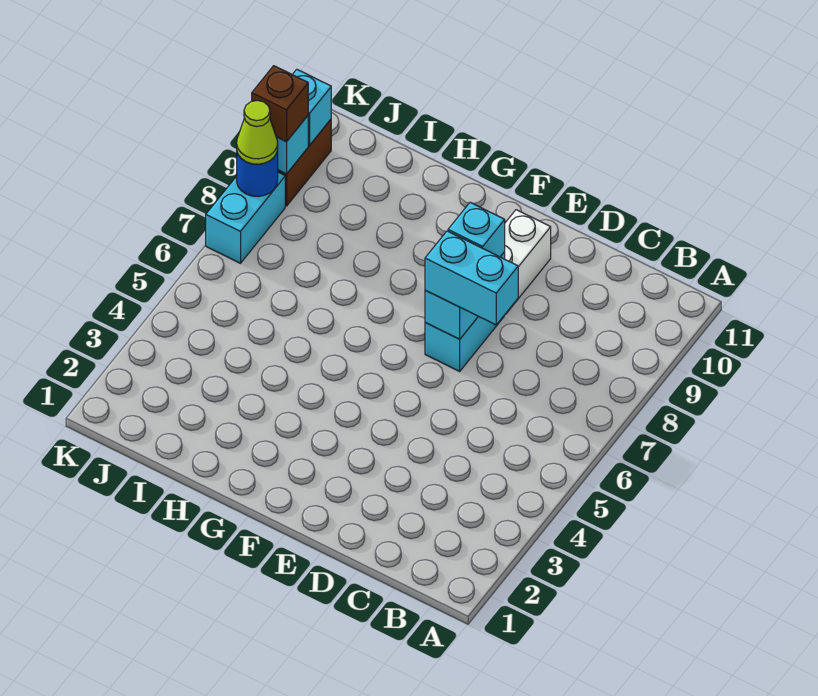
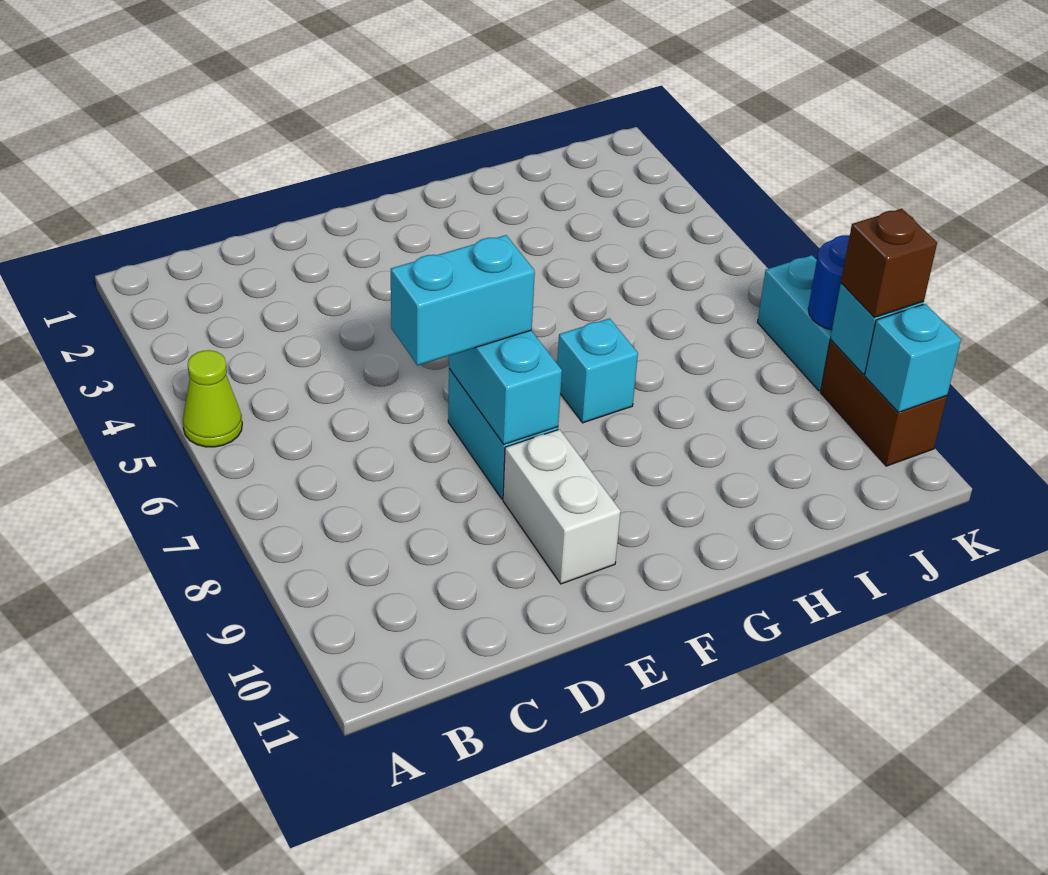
cyan brick E8 level 3 -> cyan brick G7 level 1
lime cone K8 level 3 -> lime cone A5 level 1

